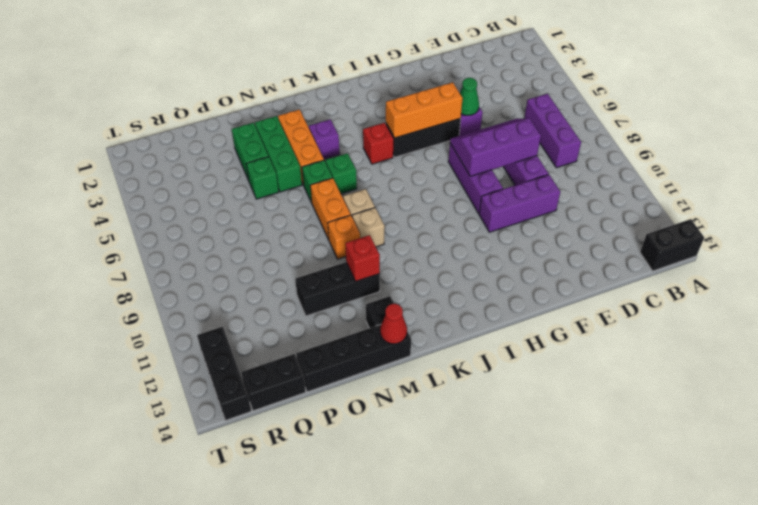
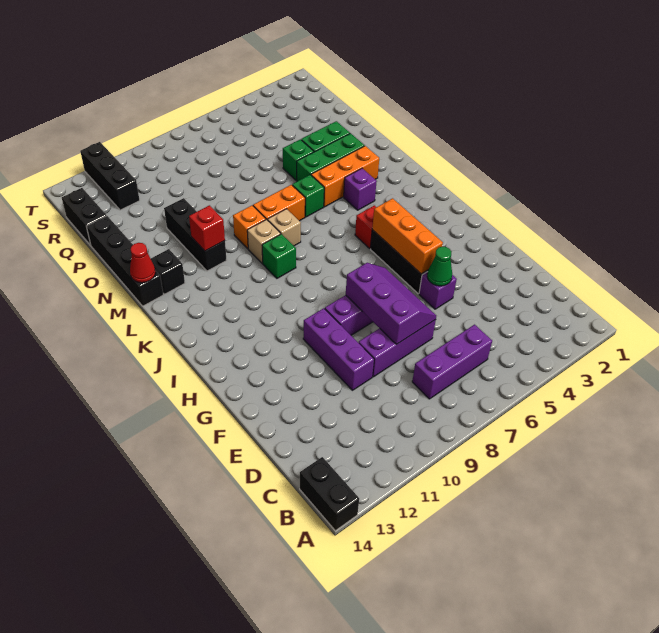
green brick L6 level 1 -> green brick K9 level 1
black brick S12:S14 level 1 -> black brick R12:T12 level 1

